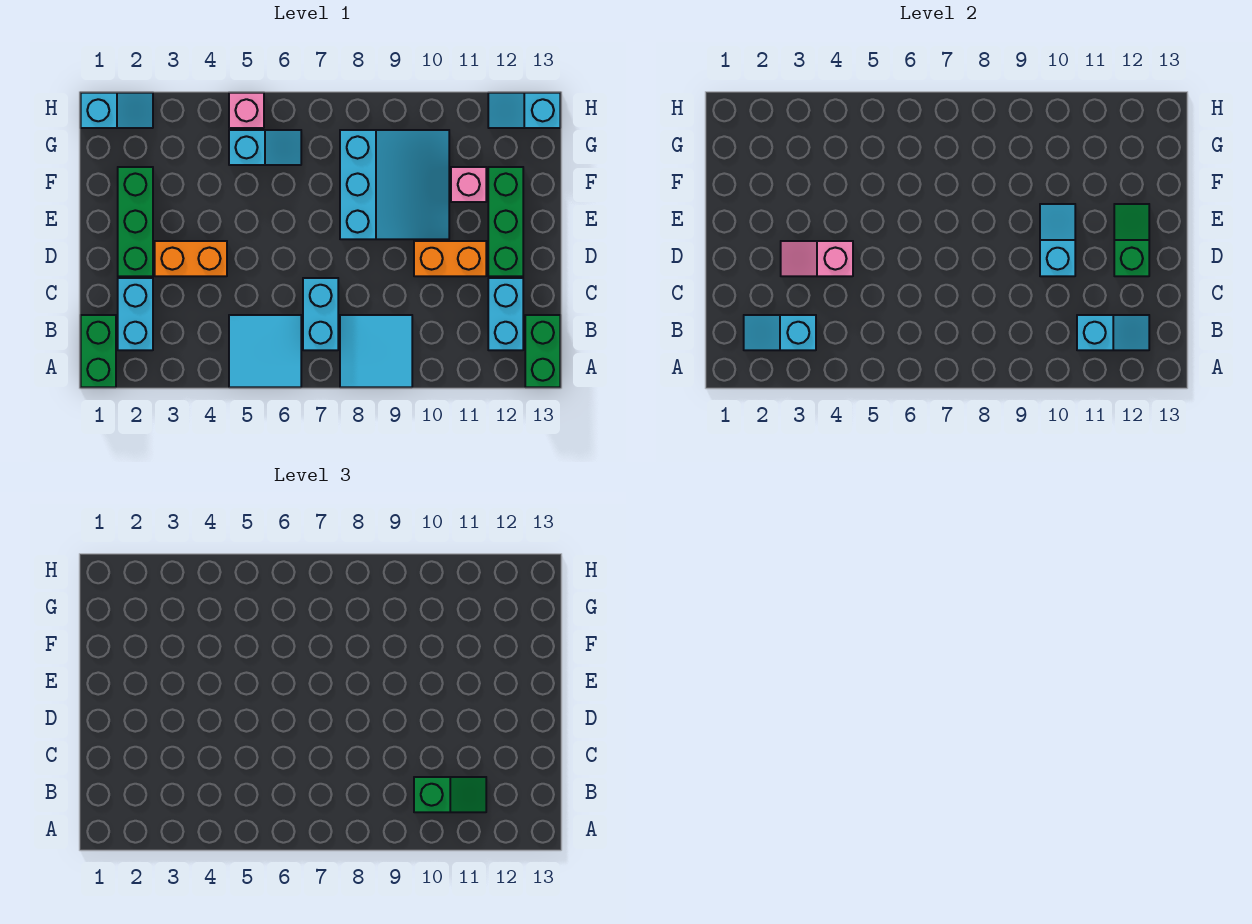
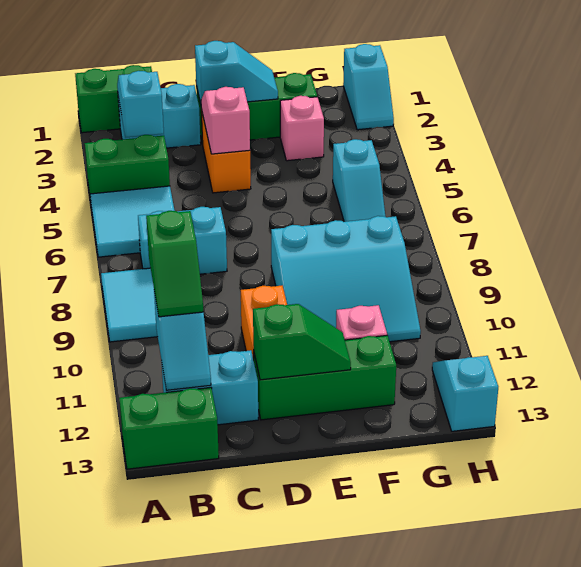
none -> green brick A4:B4 level 1
cyan slope D10:E10 level 2 top D -> cyan slope D2:E2 level 2 top D
pink brick H5 level 1 -> pink brick F3 level 1

